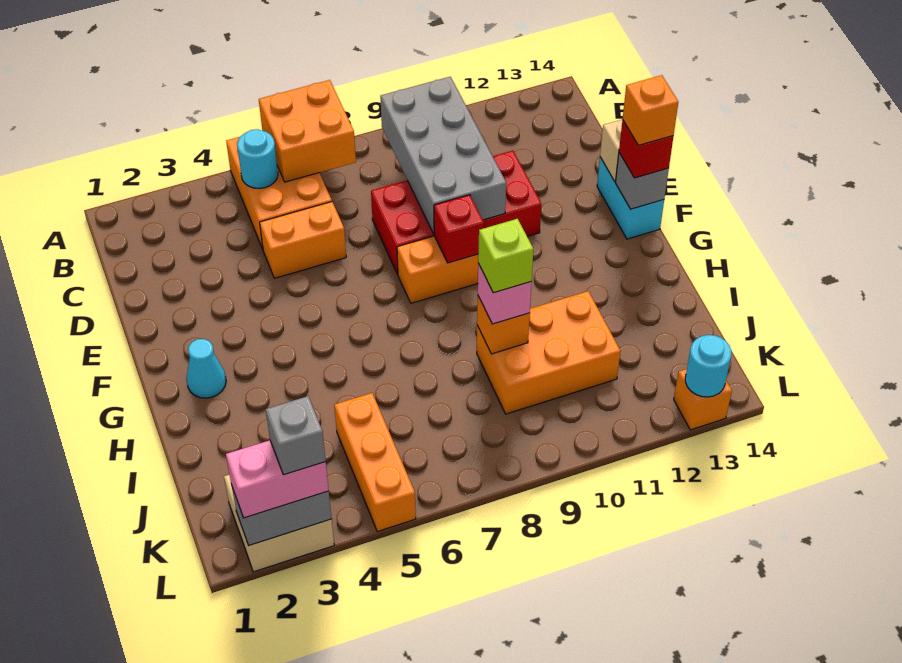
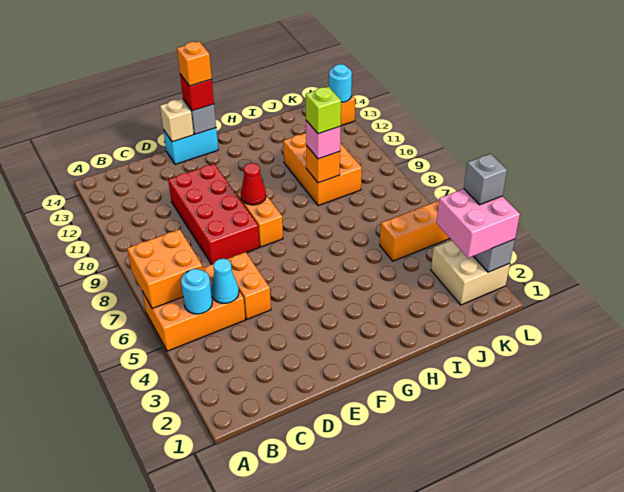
grey brick B9:E10 level 2 -> none
red brick F9 level 2 -> red cone F9 level 2
cyan cone G2 level 1 -> cyan cone C5 level 2
pink brick L2:L3 level 3 -> pink brick K2:L3 level 3

